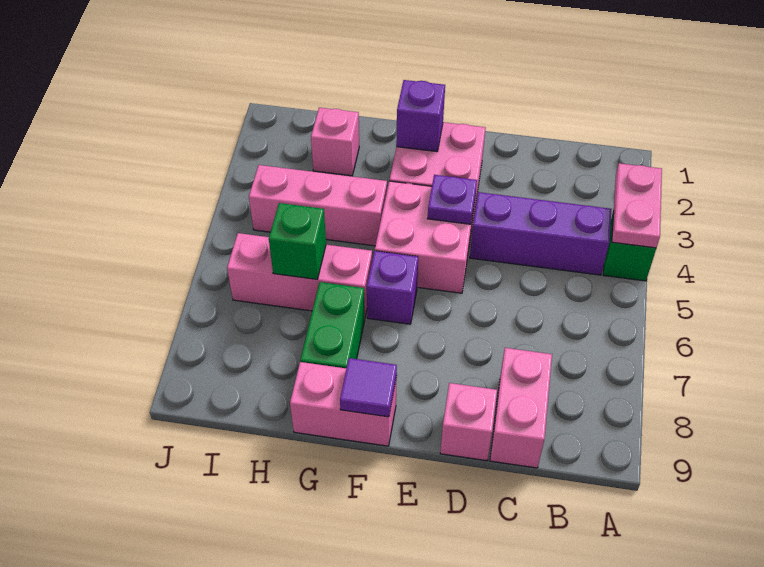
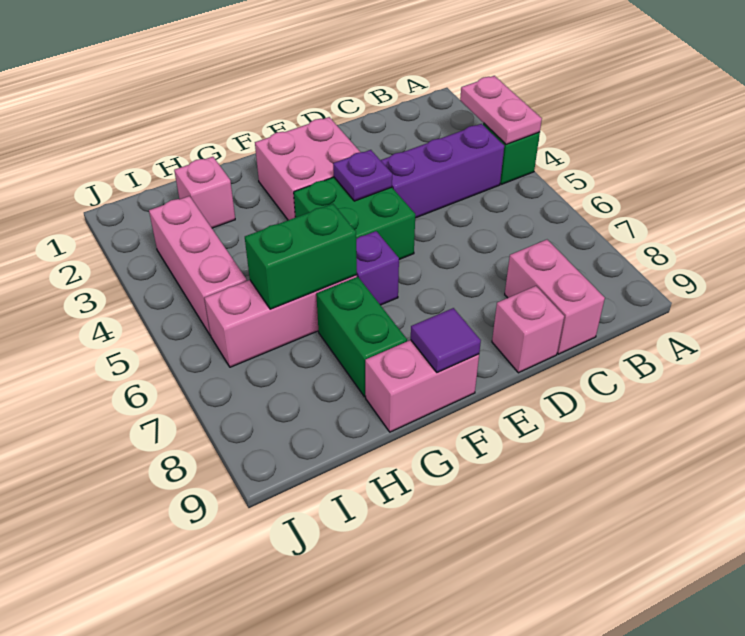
pink brick E4:F5 level 1 -> green brick E4:F5 level 1
purple brick F2 level 2 -> none
pink brick G4:I4 level 1 -> pink brick I3:I5 level 1
green brick H6 level 2 -> green brick G6:H6 level 2

